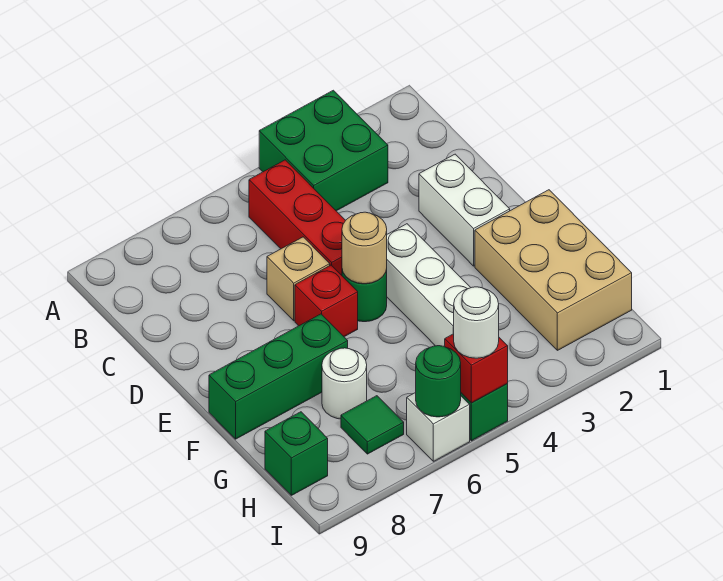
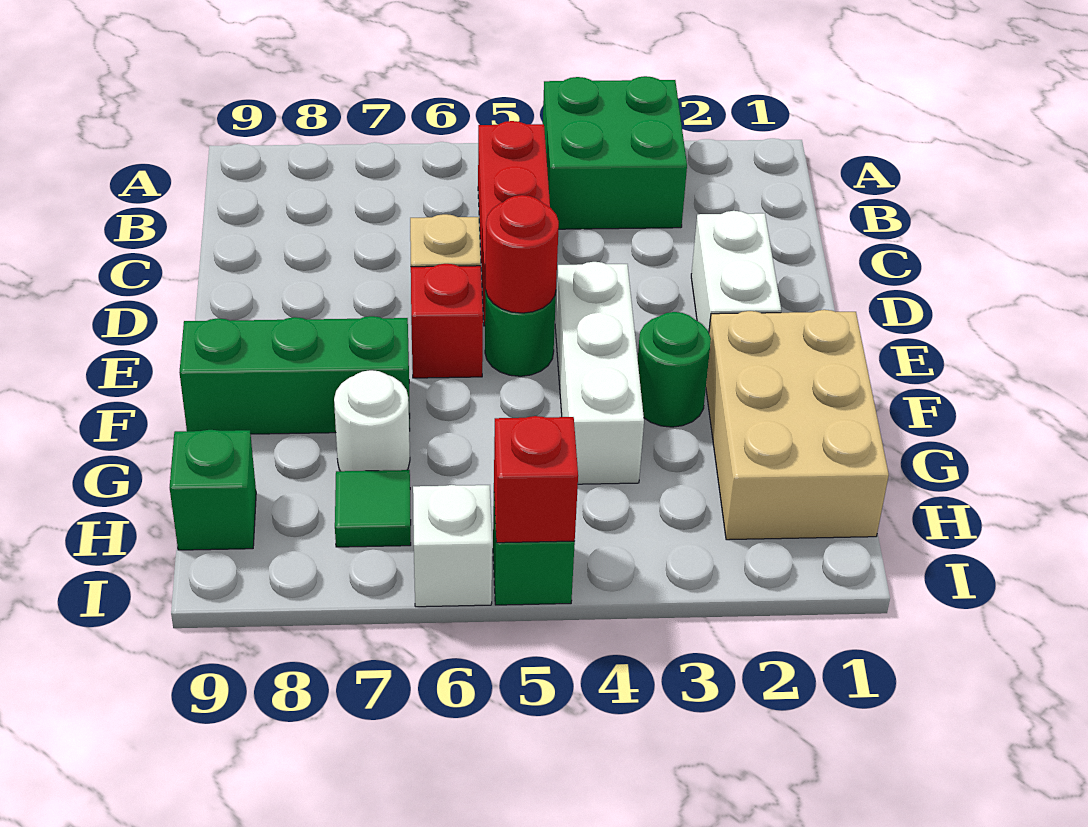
tan round brick E5 level 2 -> red round brick E5 level 2
white round brick I5 level 3 -> none
green round brick I6 level 2 -> green round brick F3 level 1

